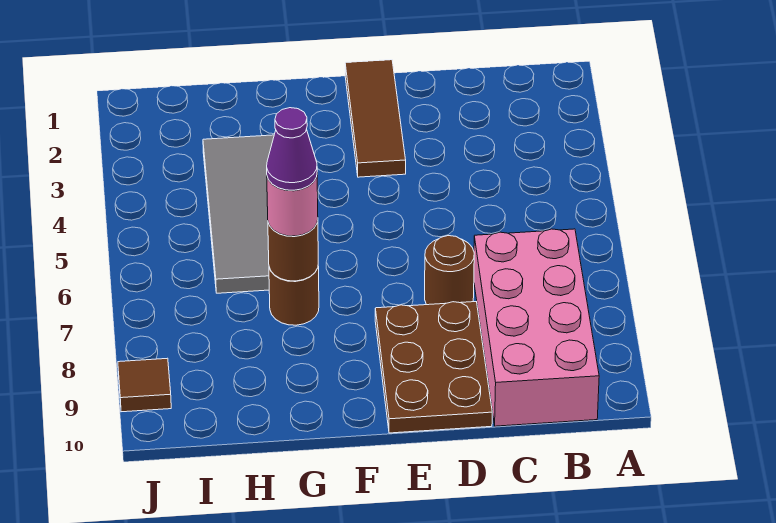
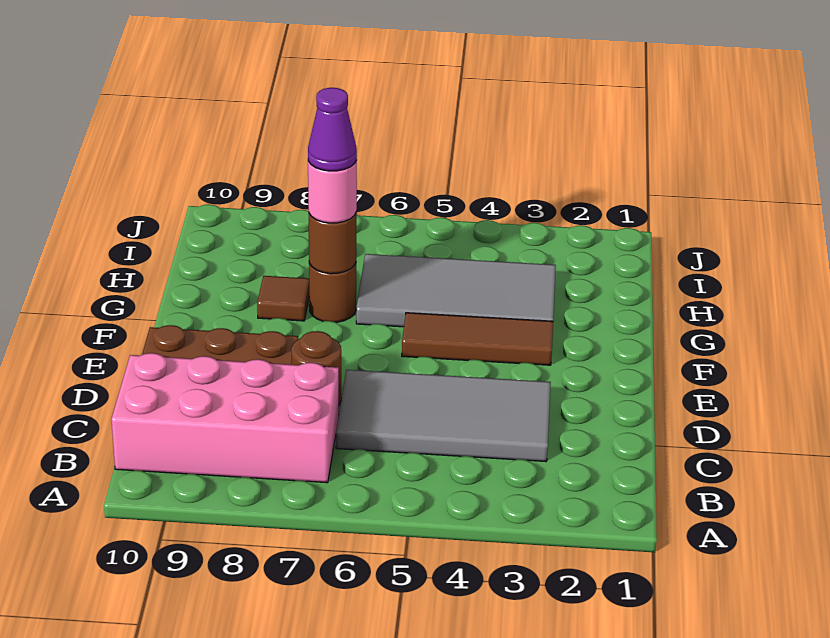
none -> grey tile C3:D6 level 1
brown tile E1:E3 level 1 -> brown tile F3:F5 level 1
brown tile J9 level 1 -> brown tile G8 level 1

